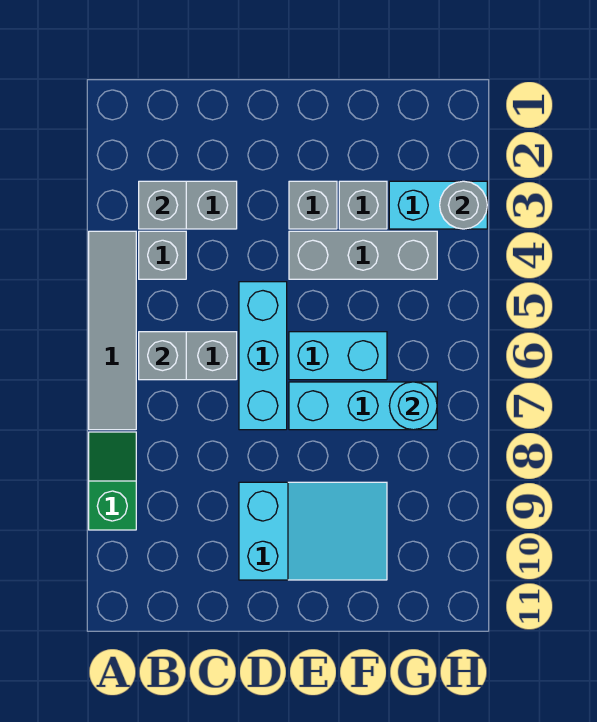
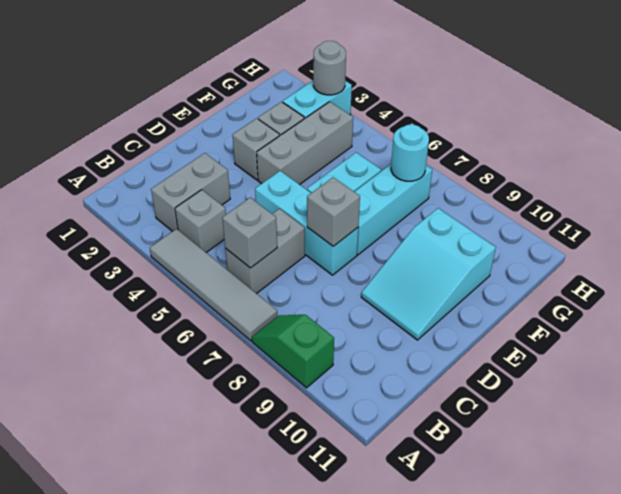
grey brick B3 level 2 -> grey brick D7 level 2
cyan slope D9:F10 level 1 top D -> cyan slope D9:F10 level 1 top F

